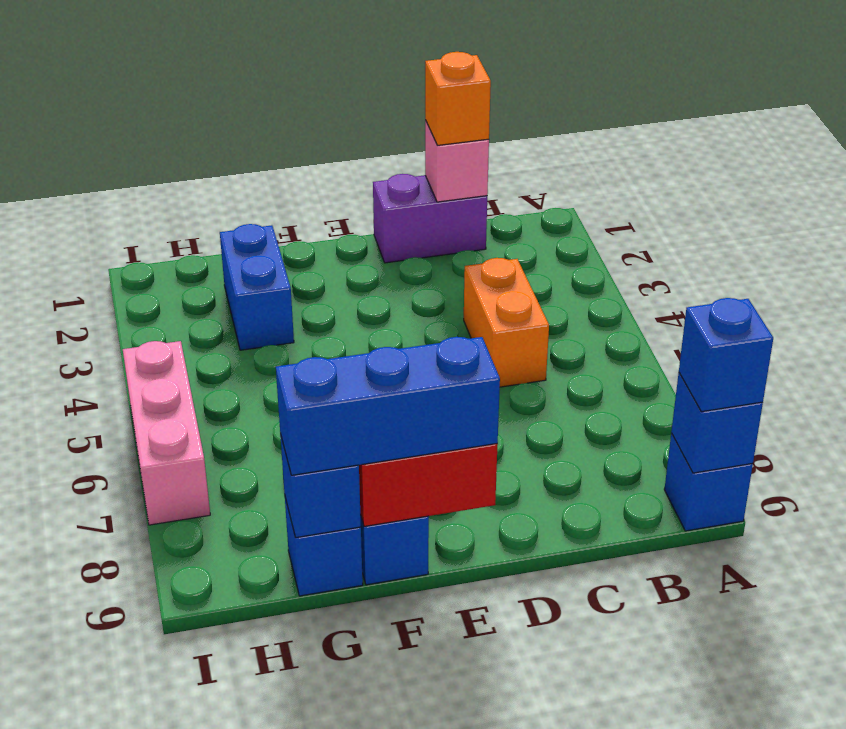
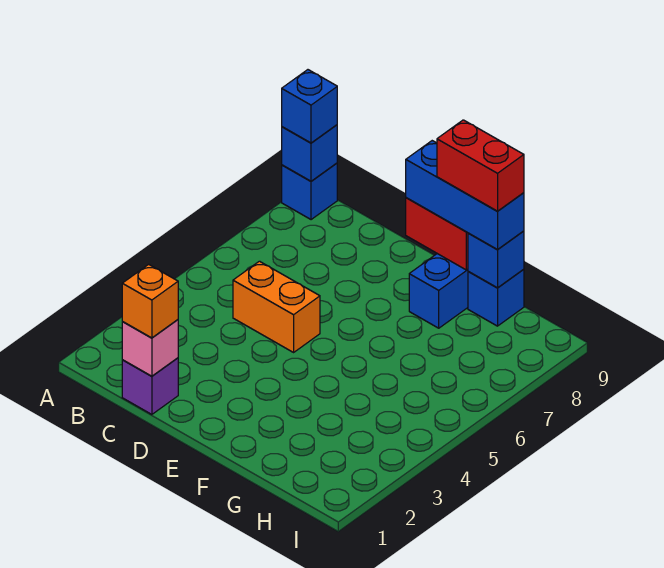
purple brick C1:D1 level 1 -> purple brick C1 level 1
orange brick C4:C5 level 1 -> orange brick C5:D5 level 1
none -> red brick F9:G9 level 4
blue brick G2:G3 level 1 -> none
pink brick I5:I7 level 1 -> none

